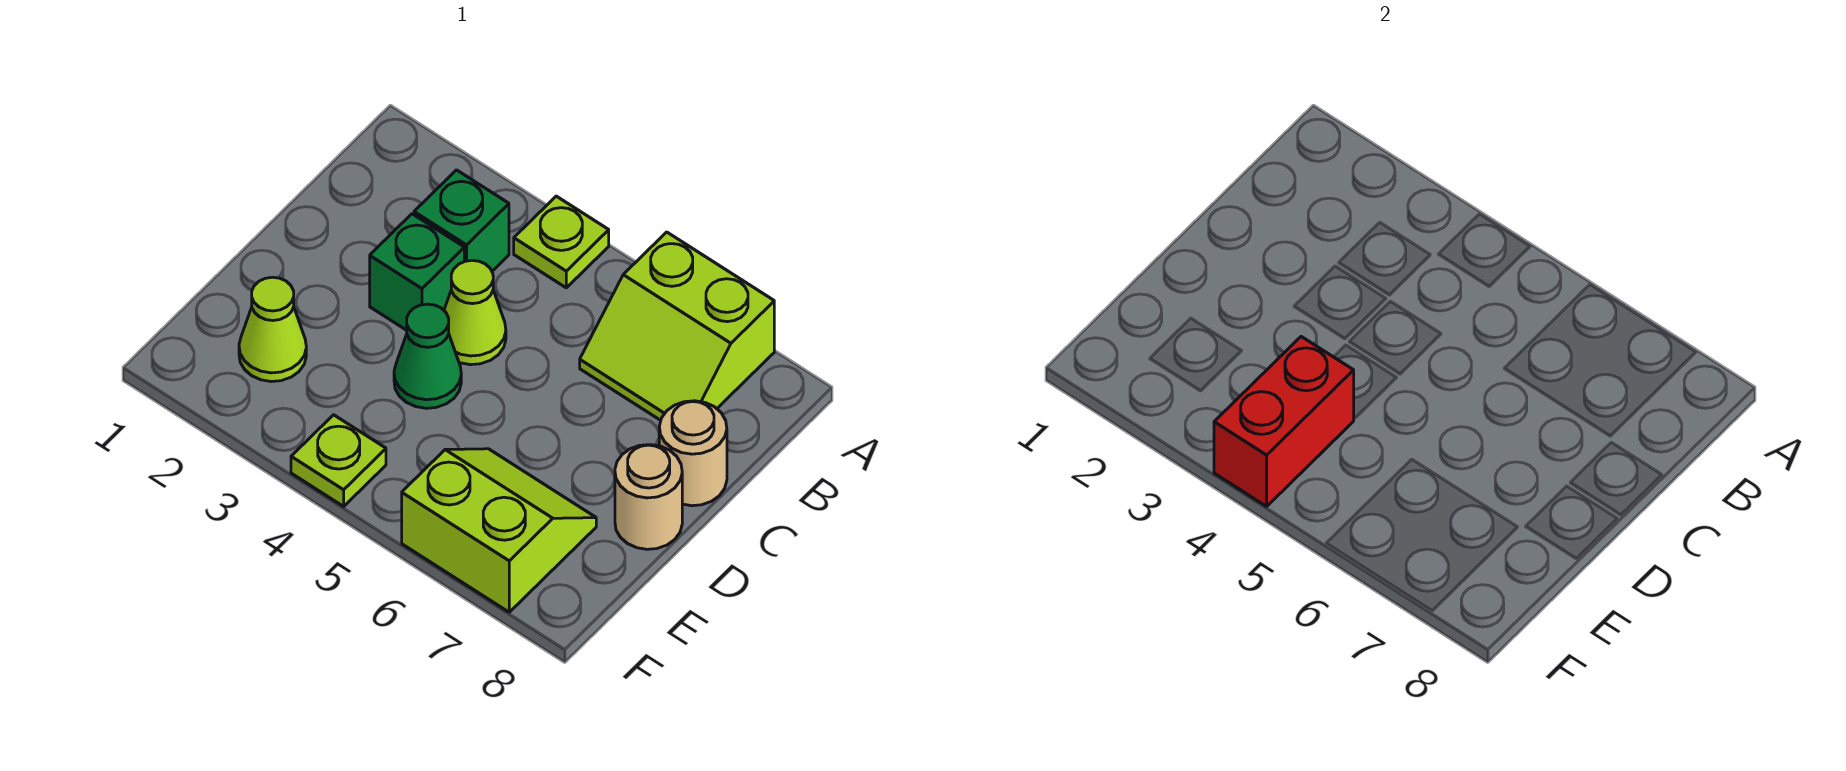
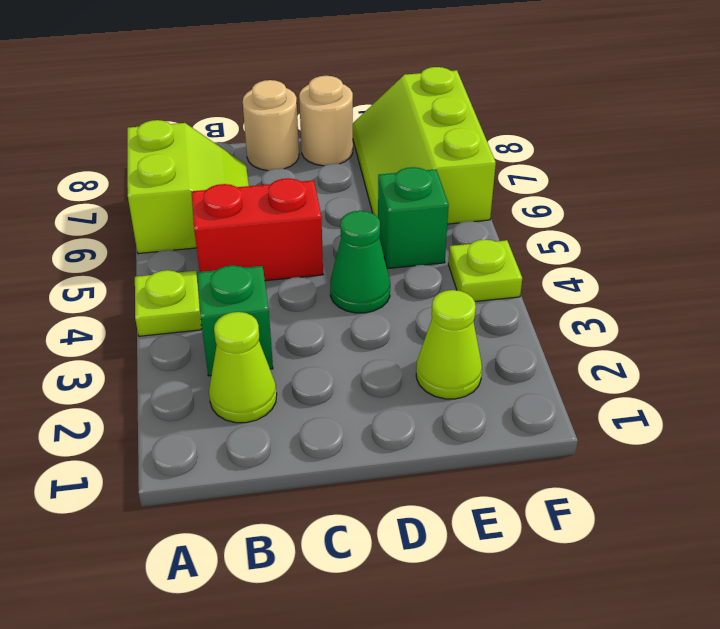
green brick C3 level 1 -> green brick E5 level 1
lime cone C4 level 1 -> lime cone B2 level 1
red brick E4:F4 level 2 -> red brick B5:C5 level 1
lime slope E6:F7 level 1 top F -> lime slope E6:F8 level 1 top F

